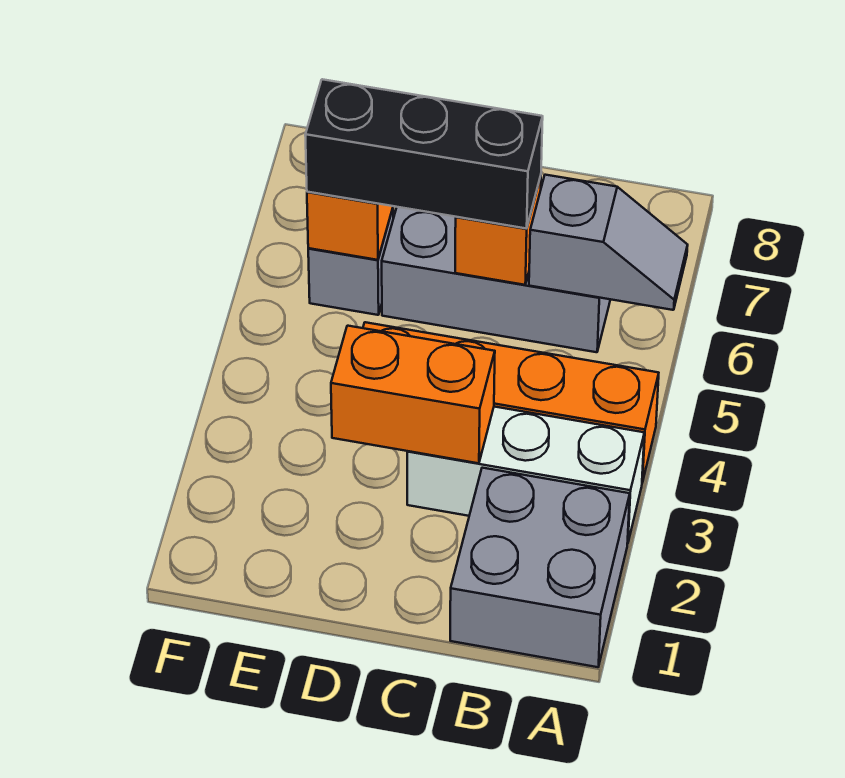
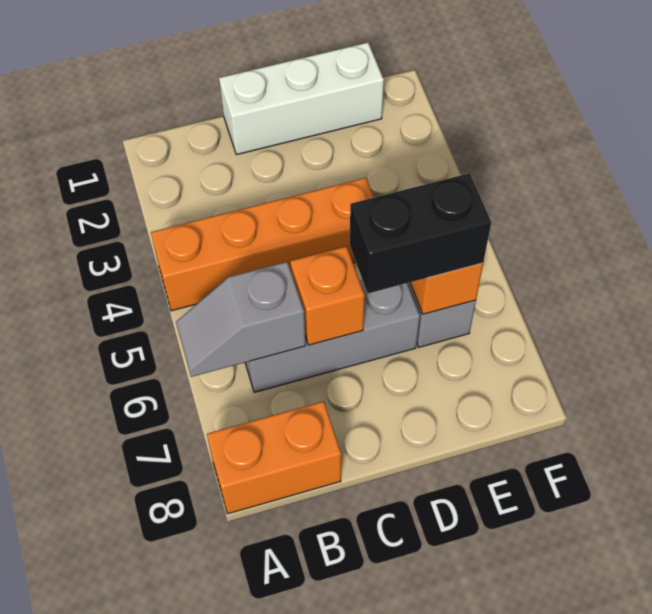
grey brick A1:B2 level 1 -> none
white brick A3:C3 level 1 -> white brick C1:E1 level 1
orange brick C3:D3 level 2 -> orange brick A8:B8 level 1
black brick C6:E6 level 3 -> black brick D6:E6 level 3

